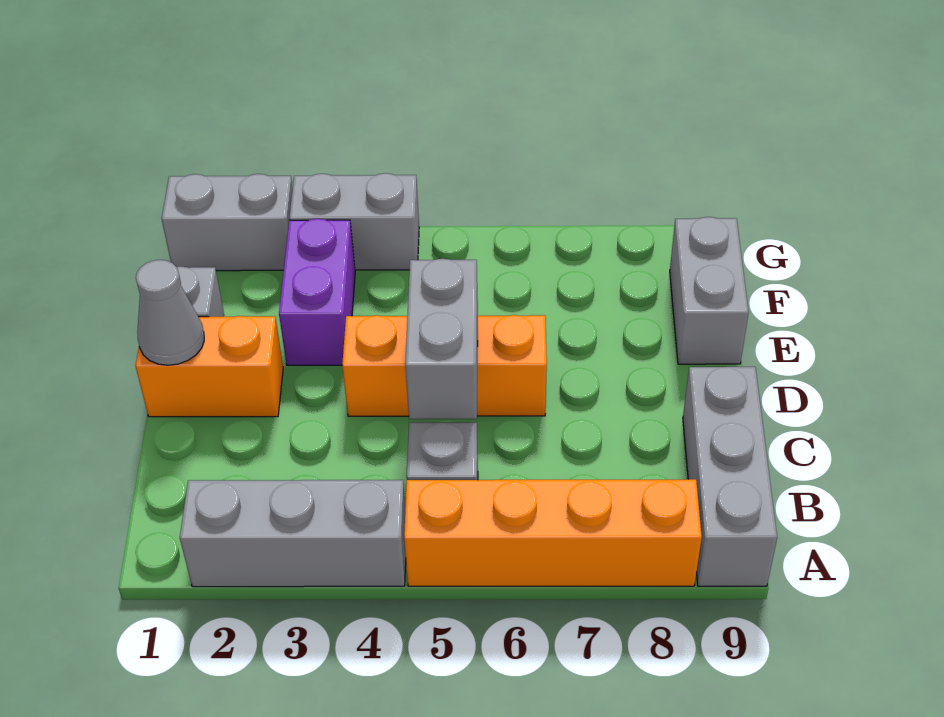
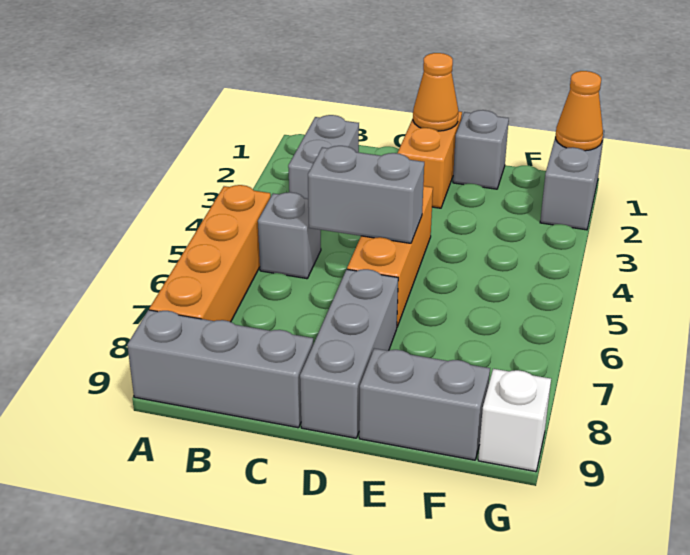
grey brick A2:A4 level 1 -> grey brick D7:D9 level 1
grey cone D1 level 2 -> orange cone D1 level 2
purple brick E3:F3 level 1 -> none
none -> orange cone G1 level 2
grey brick G3:G4 level 1 -> grey brick B2:B3 level 1
none -> white brick G9 level 1

